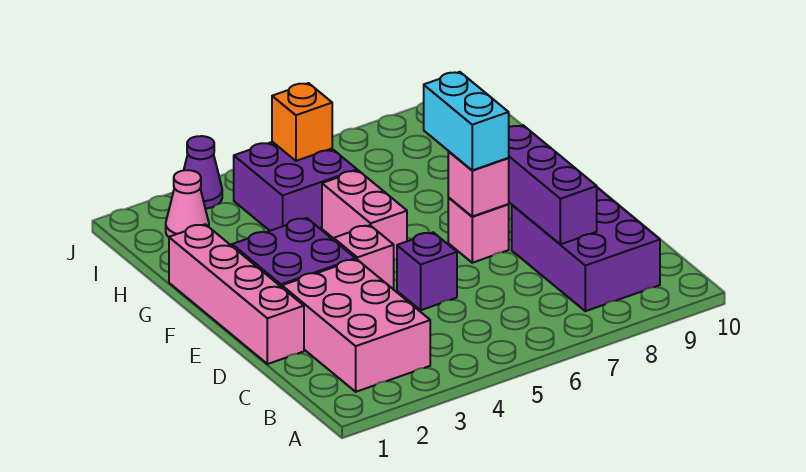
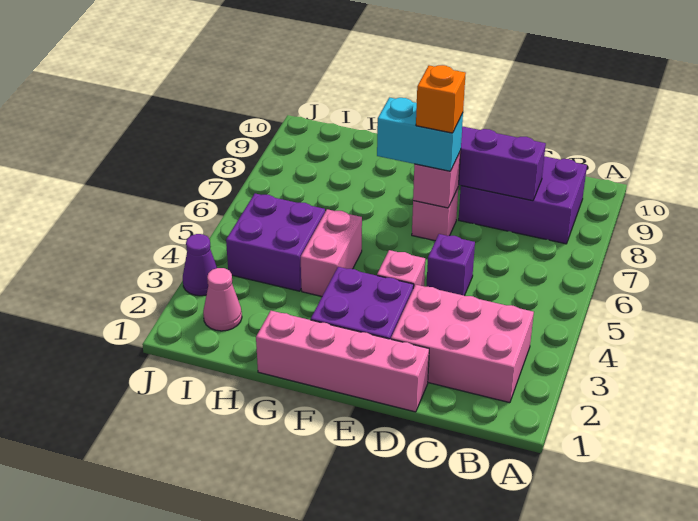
pink brick F5:G5 level 1 -> pink brick G4:G5 level 1
orange brick I5 level 2 -> orange brick E7 level 4

